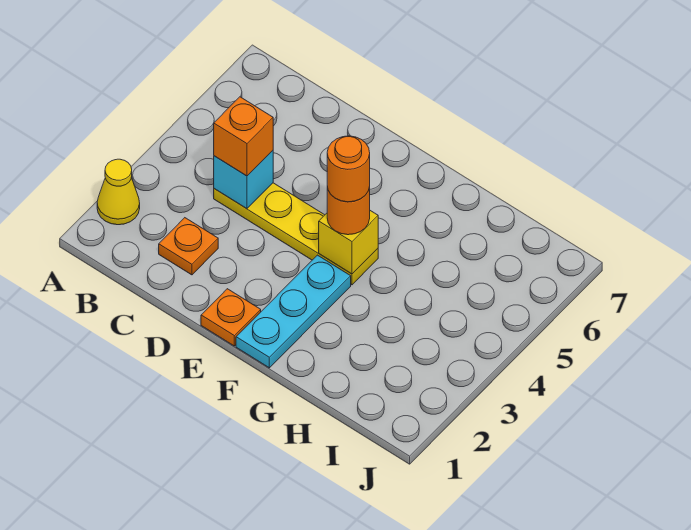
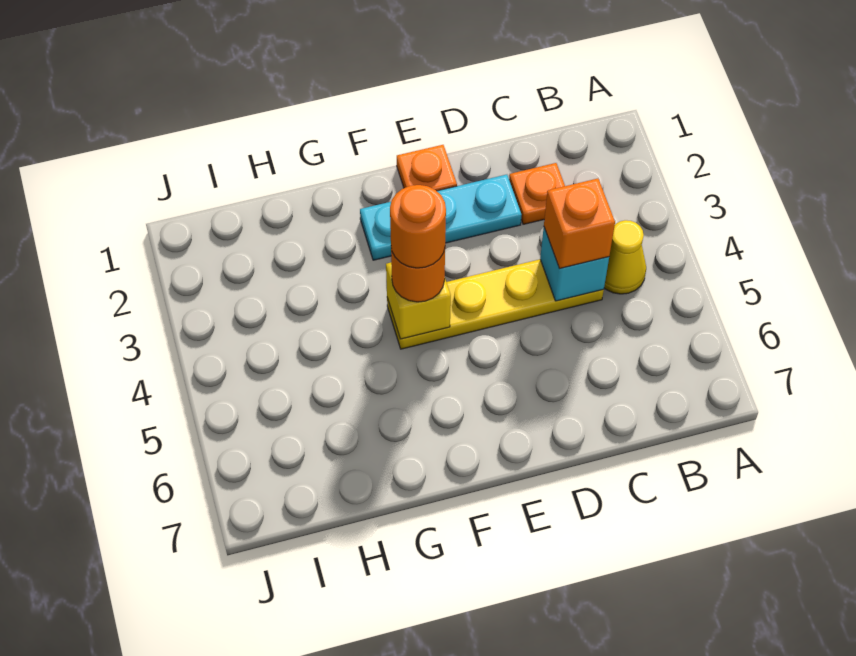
yellow cone A2 level 1 -> yellow cone B4 level 1
cyan plate F1:F3 level 1 -> cyan plate D2:F2 level 1

